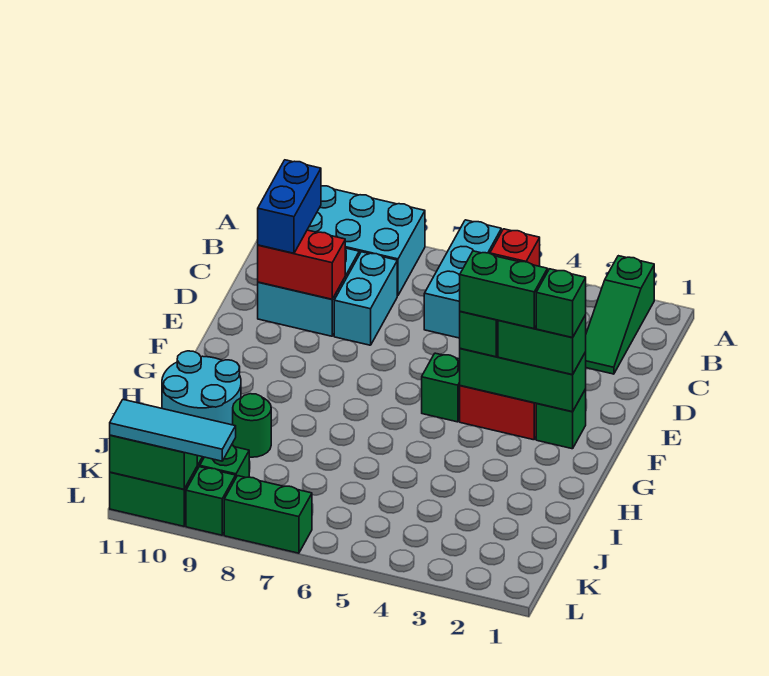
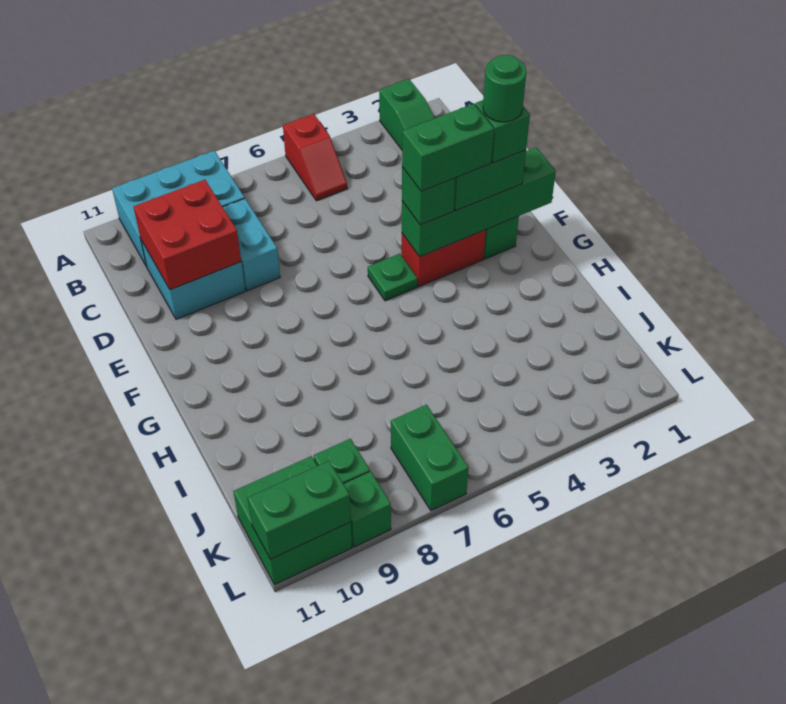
cyan brick A6:C6 level 1 -> none
blue brick C10:D10 level 3 -> none
red brick D9:D10 level 2 -> red brick C9:D10 level 2
green brick F2:F4 level 2 -> green brick F1:F4 level 2
green brick F5 level 1 -> green plate F5 level 1
cyan round brick H10:I11 level 1 -> none
green round brick I9 level 1 -> green round brick F2 level 5
green brick L7:L8 level 1 -> green brick K7:L7 level 1
cyan tile L9:L11 level 3 -> none

